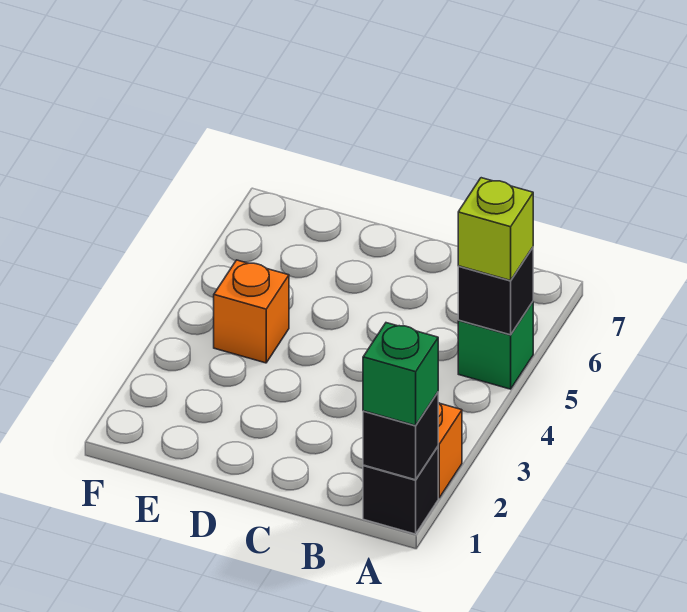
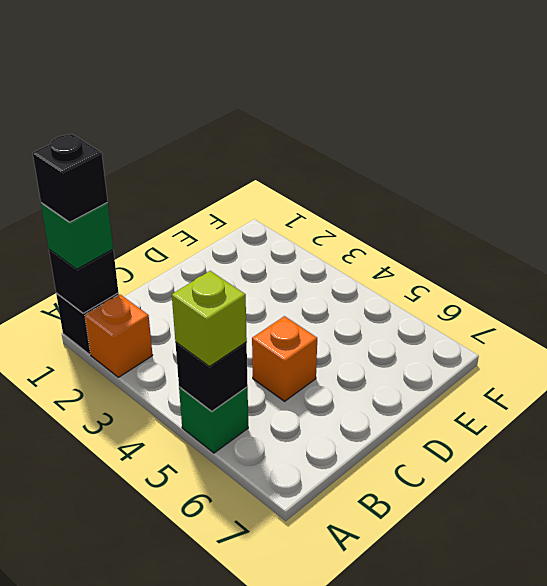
none -> black brick A1 level 4
orange brick E4 level 1 -> orange brick C5 level 1

